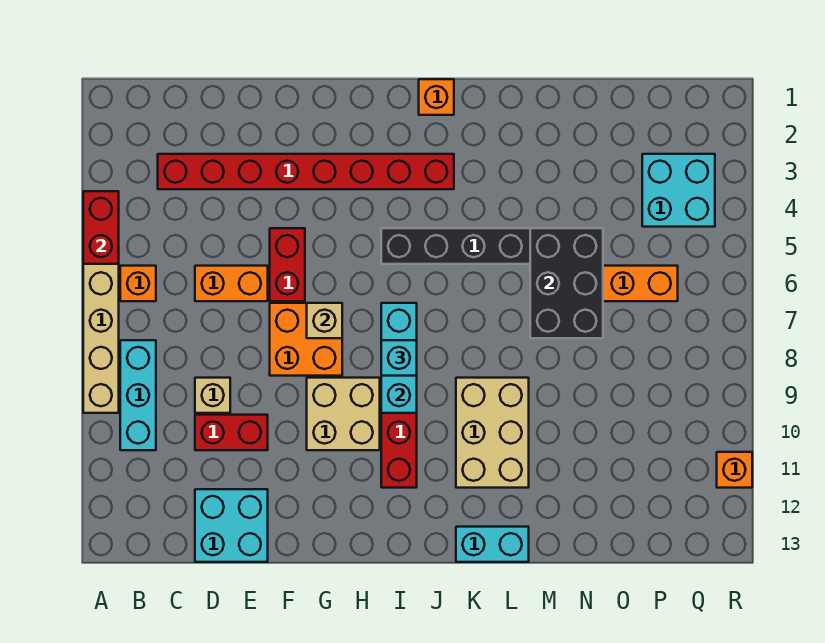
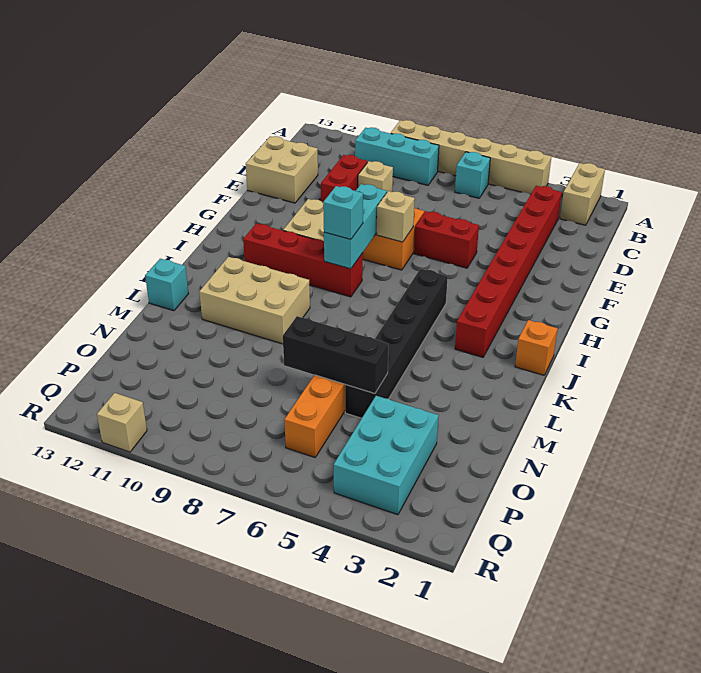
none -> tan brick A2:B2 level 1
red brick A4:A5 level 2 -> none
orange brick B6 level 1 -> cyan brick B6 level 1
orange brick D6:E6 level 1 -> none
cyan brick D12:E13 level 1 -> tan brick D12:E13 level 1
cyan brick I7:I9 level 2 -> cyan brick G8:I8 level 2
cyan brick K13:L13 level 1 -> cyan brick L13 level 1
black brick M5:N7 level 2 -> black brick N5:N7 level 2
cyan brick P3:Q4 level 1 -> cyan brick O3:Q4 level 1
orange brick R11 level 1 -> tan brick R11 level 1

